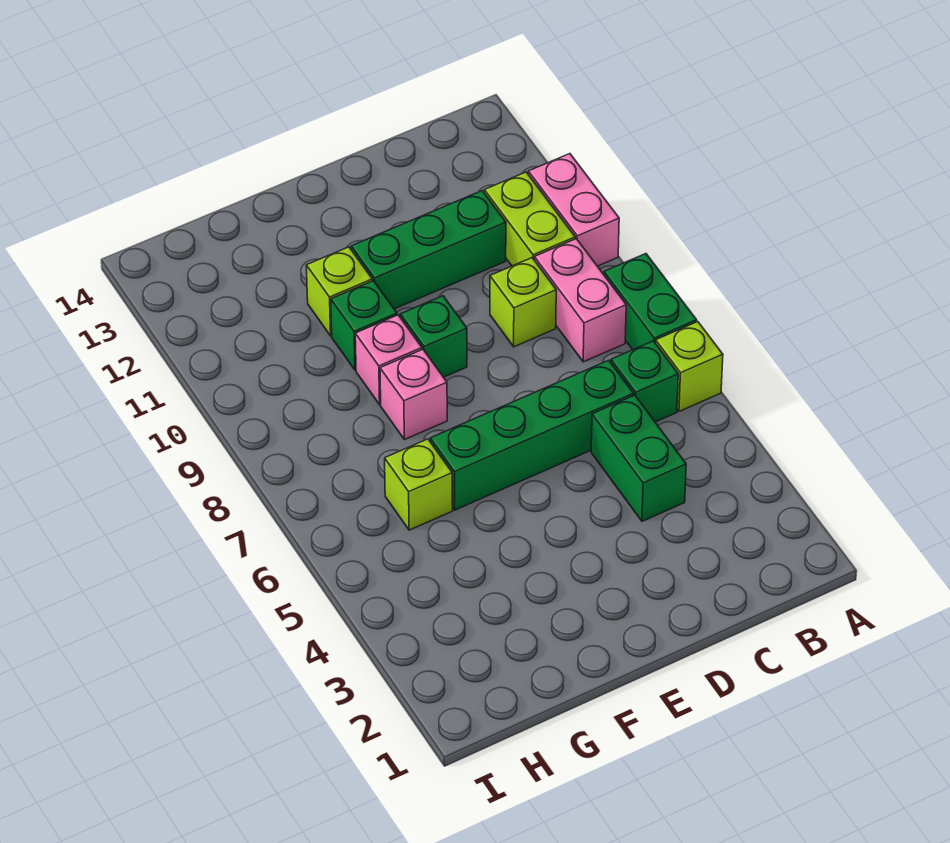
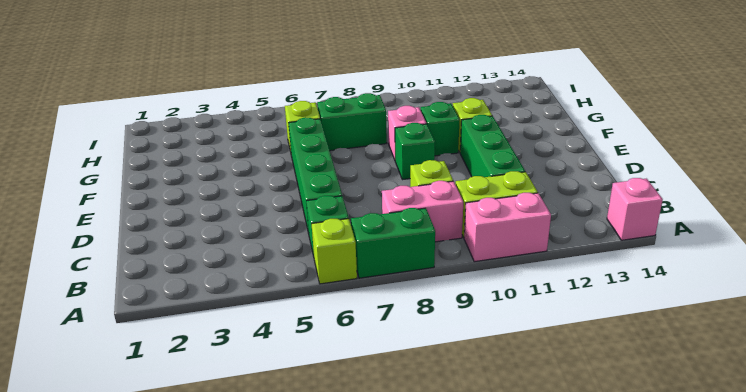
green brick C4:C5 level 1 -> green brick G7:G8 level 1
pink brick F8 level 1 -> pink brick A14 level 1

